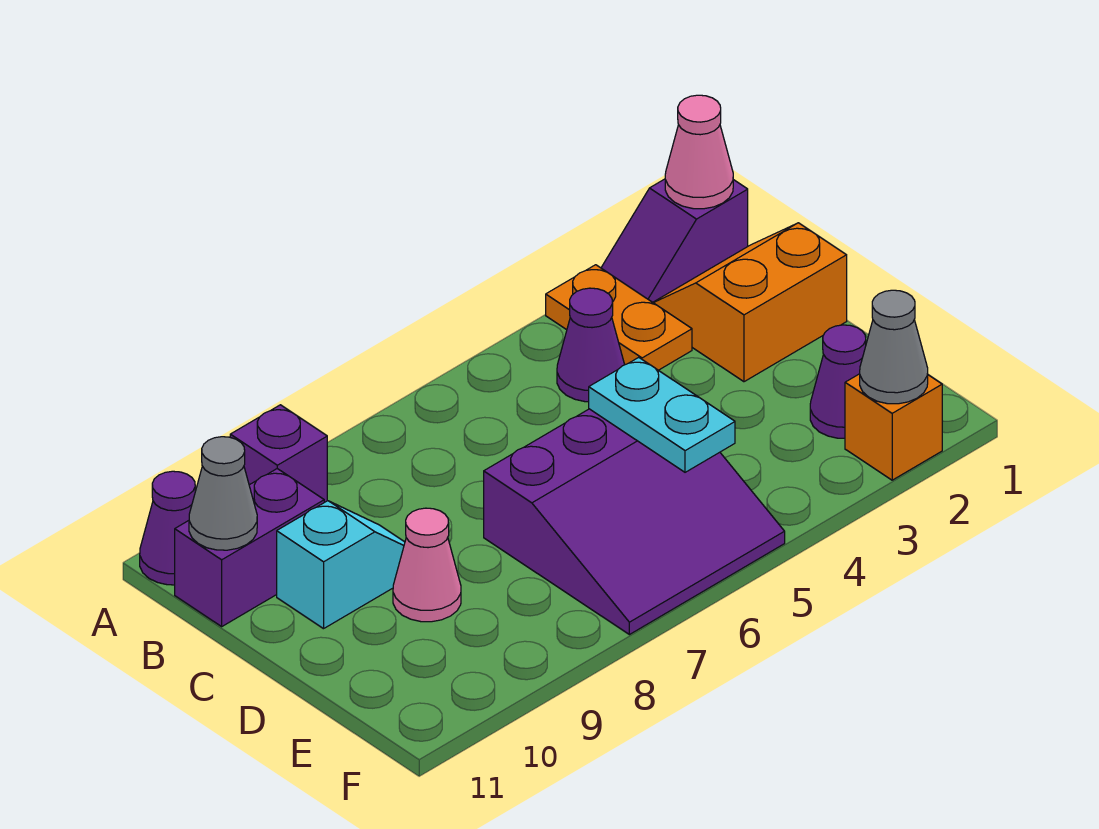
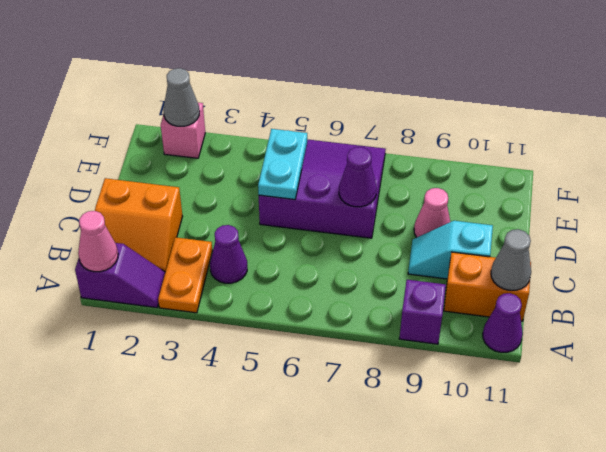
purple brick B10:B11 level 1 -> orange brick B10:B11 level 1
purple cone E2 level 1 -> purple cone D7 level 2
orange brick F2 level 1 -> pink brick F2 level 1

